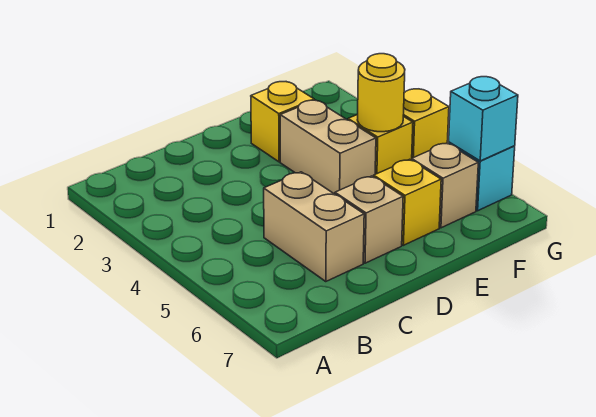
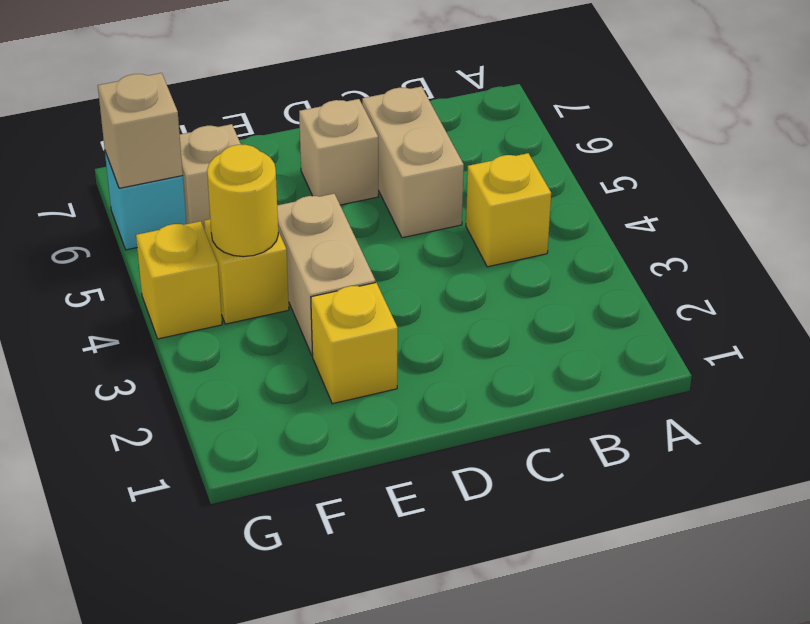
yellow brick E6 level 1 -> yellow brick B4 level 1
cyan brick G6 level 2 -> tan brick G6 level 2

